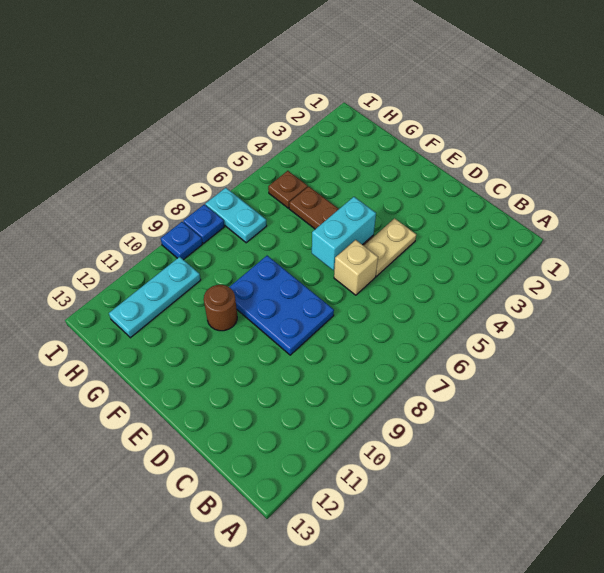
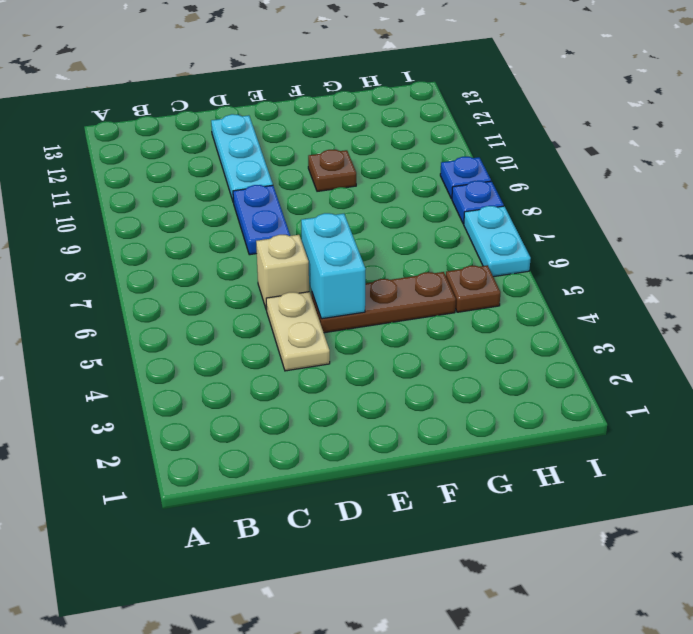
blue plate D8:F9 level 1 -> blue plate D8:D9 level 1
brown round brick F10 level 1 -> brown plate F10 level 1
cyan plate H7:I7 level 1 -> cyan plate I6:I7 level 1
cyan plate H10:H12 level 1 -> cyan plate D10:D12 level 1

